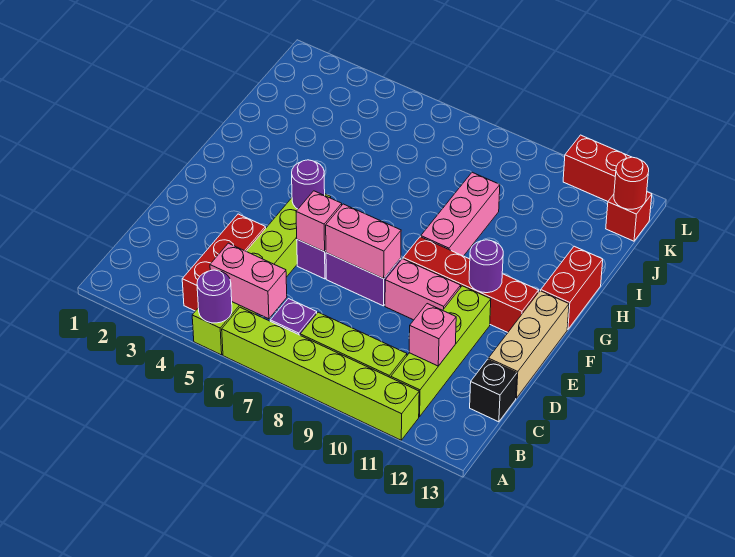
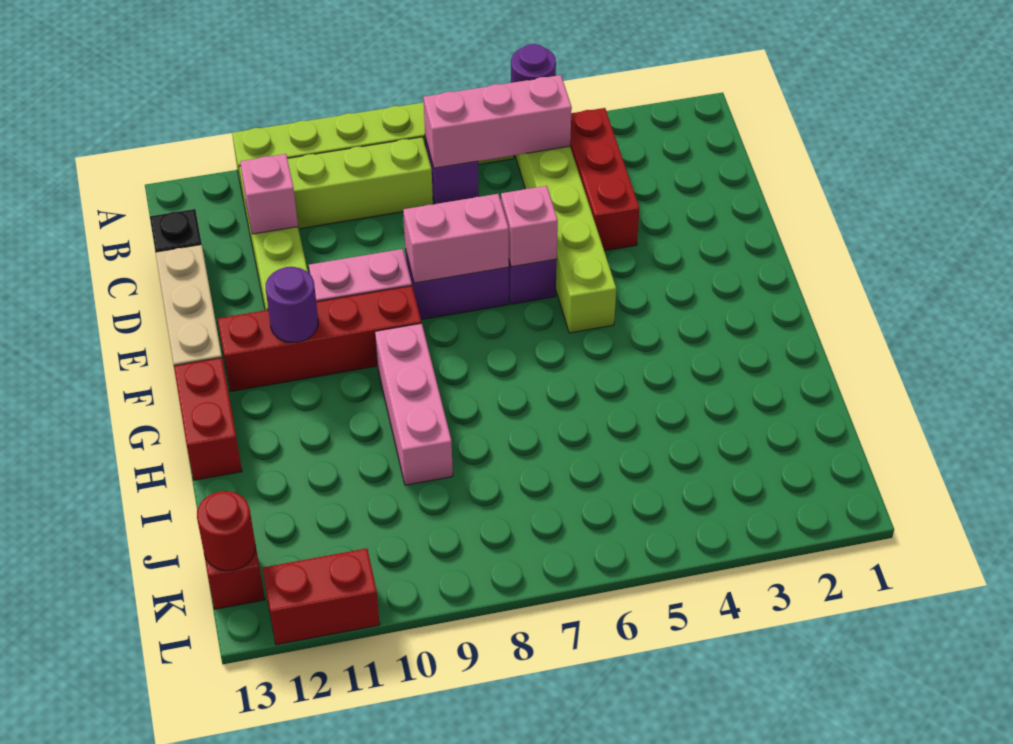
pink brick B5:B6 level 2 -> pink brick B5:B7 level 2
purple round brick F5 level 2 -> none

